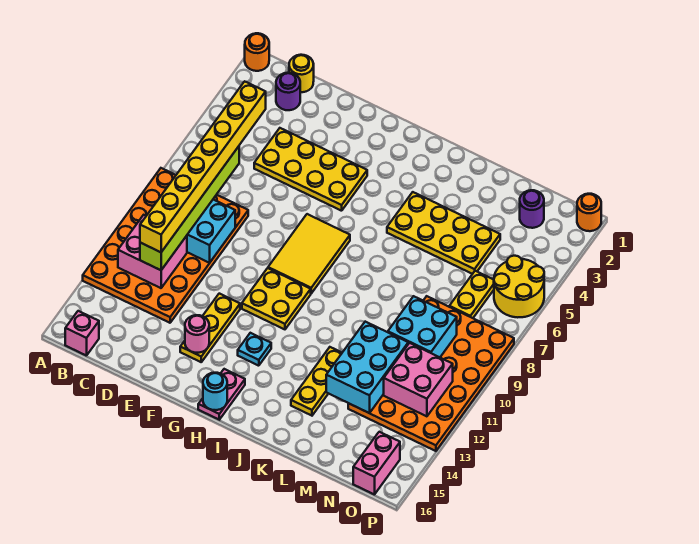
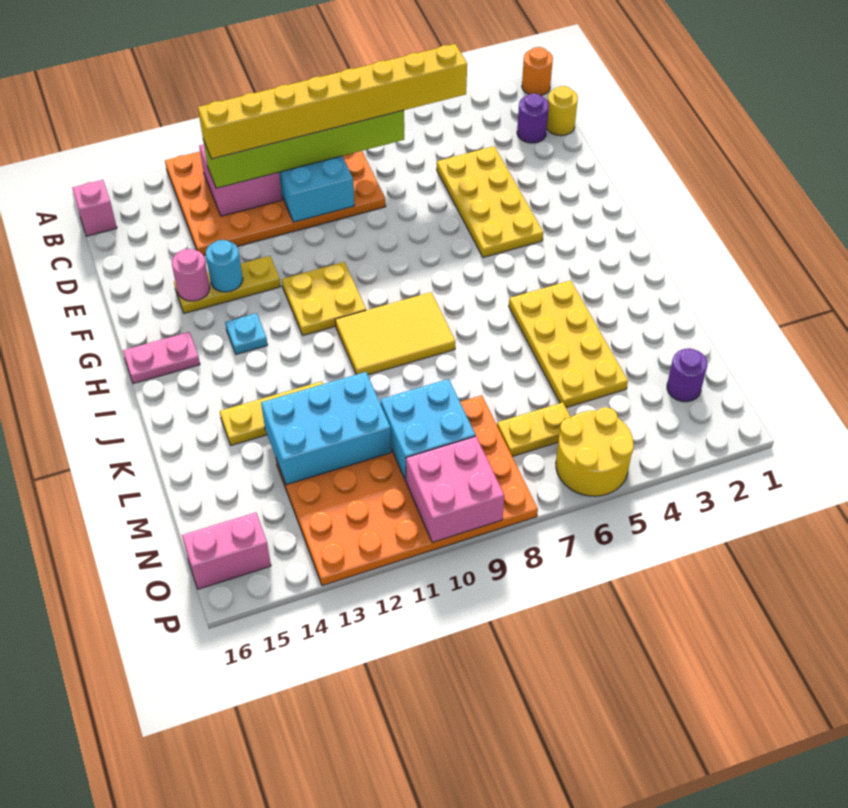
yellow tile G7:H9 level 1 -> yellow tile I8:J10 level 1
cyan round brick H16 level 2 -> cyan round brick F13 level 2
pink brick N11:O12 level 2 -> pink brick O9:P10 level 2
orange round brick P1 level 1 -> none

